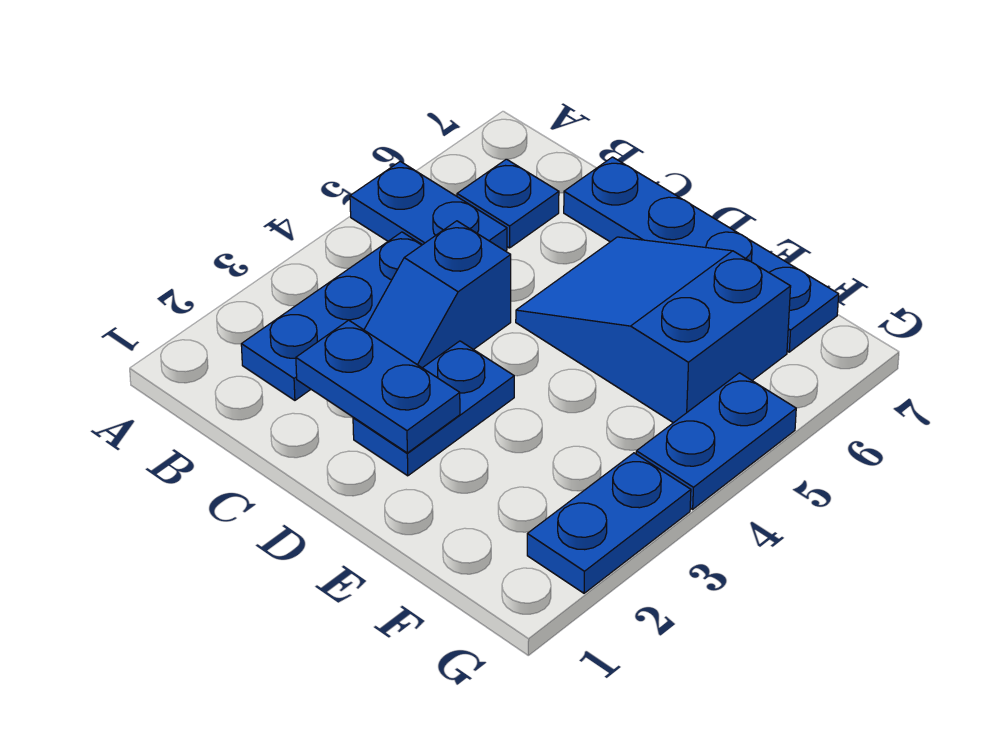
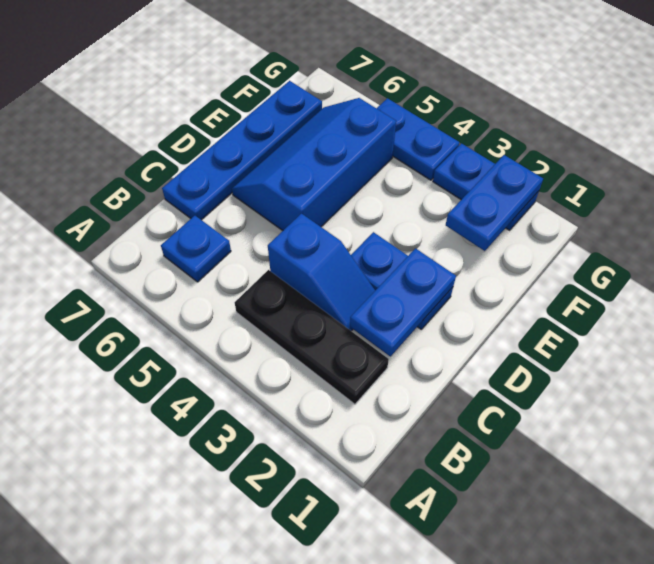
blue plate A5:B5 level 1 -> blue plate F2:G2 level 2
blue plate B2:B4 level 1 -> black plate B2:B4 level 1
blue slope D5:F6 level 1 top F -> blue slope D5:F6 level 1 top 5

